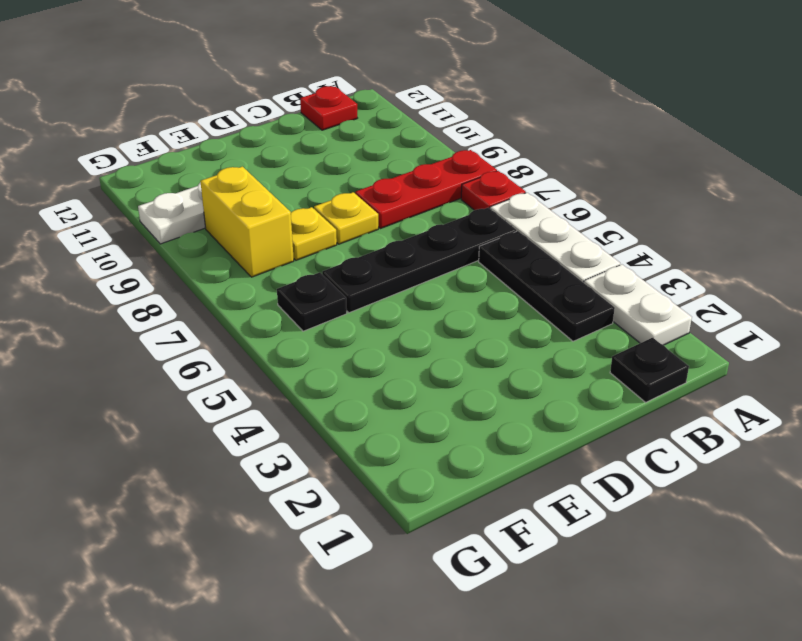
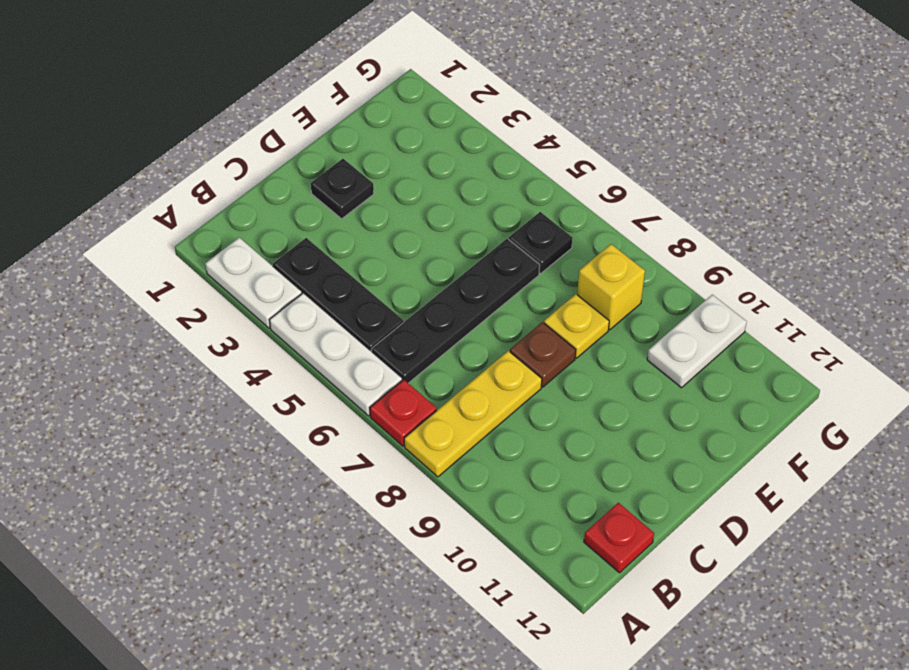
red plate A8:C8 level 1 -> yellow plate A8:C8 level 1
black plate B1 level 1 -> black plate D2 level 1
yellow plate D8 level 1 -> brown plate D8 level 1
yellow brick F8:F9 level 1 -> yellow brick F8 level 1

